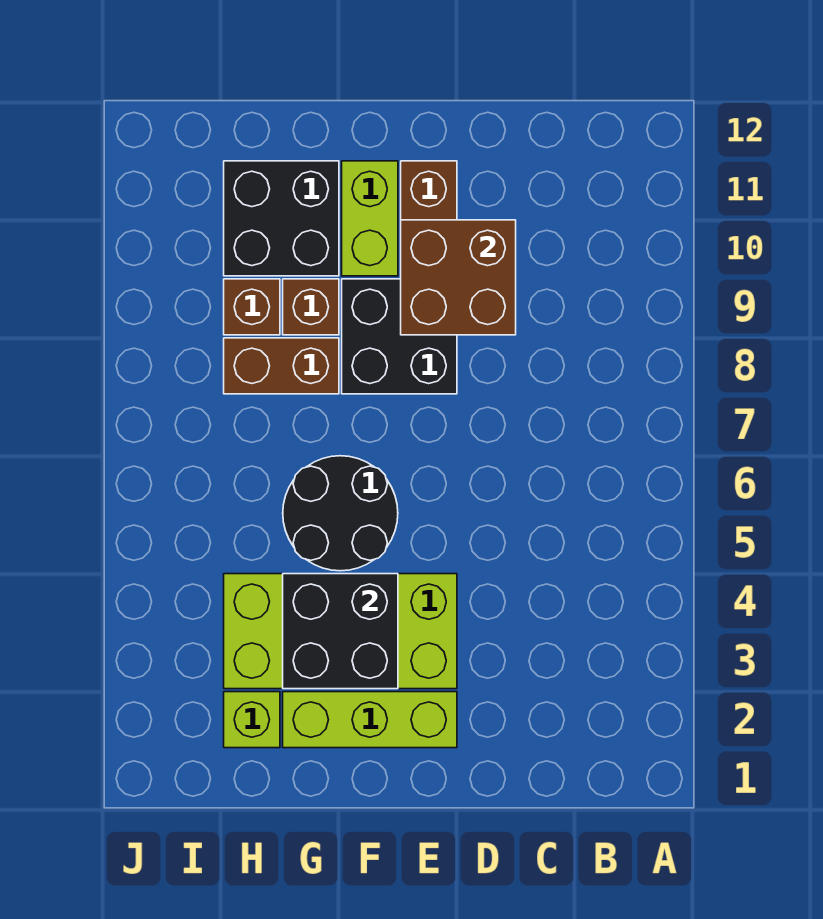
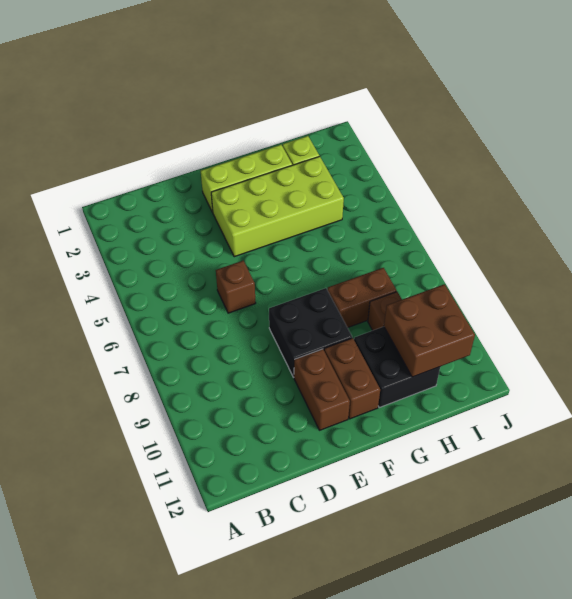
brown brick D9:E10 level 2 -> brown brick H10:I11 level 2
black brick F3:G4 level 2 -> none
black round brick F5:G6 level 1 -> none
lime brick F10:F11 level 1 -> brown brick F10:F11 level 1
brown brick G9 level 1 -> brown brick D6 level 1

